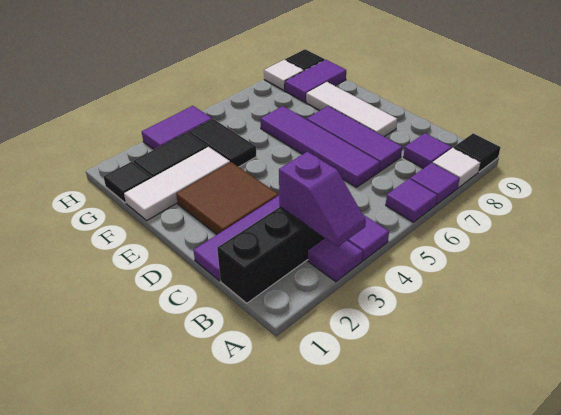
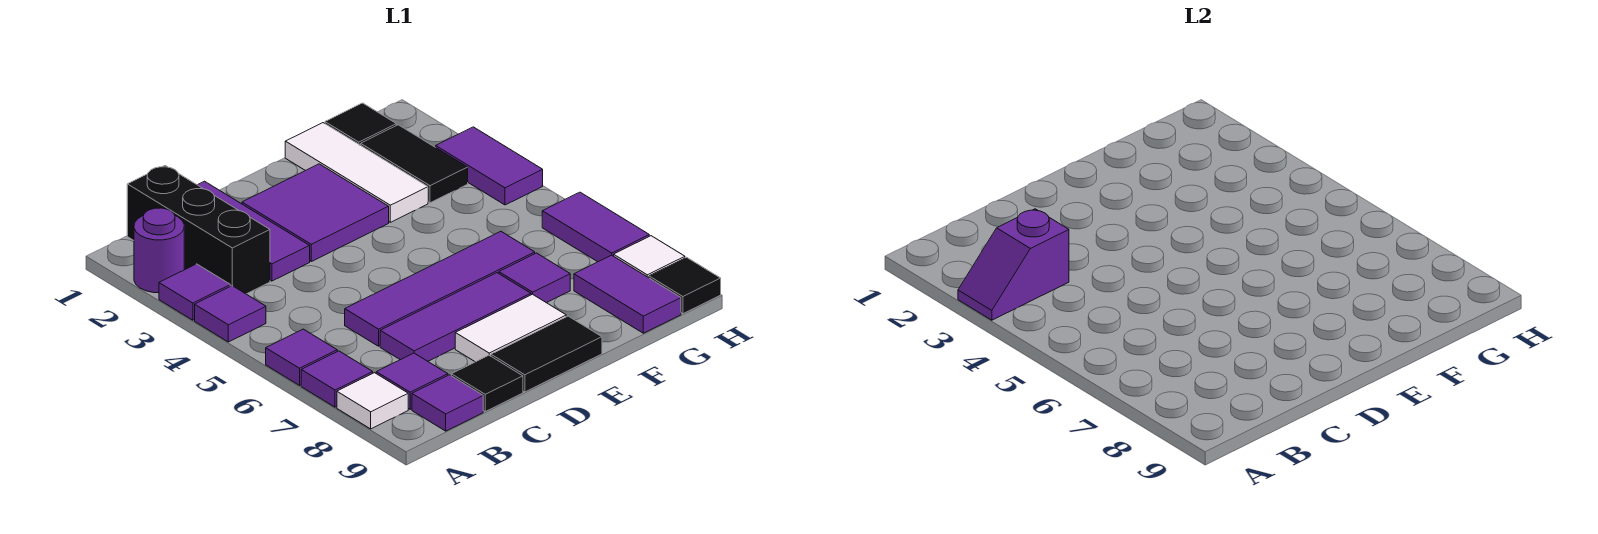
none -> purple round brick A2 level 1
black tile A9 level 1 -> black tile C9 level 1
none -> purple tile B9 level 1
brown tile D2:E3 level 1 -> purple tile D2:E3 level 1
white tile D8:F8 level 1 -> white tile D8:E8 level 1
black tile F4:G4 level 1 -> black tile D9:E9 level 1
none -> purple tile F7 level 1
none -> purple tile H6:H7 level 1

